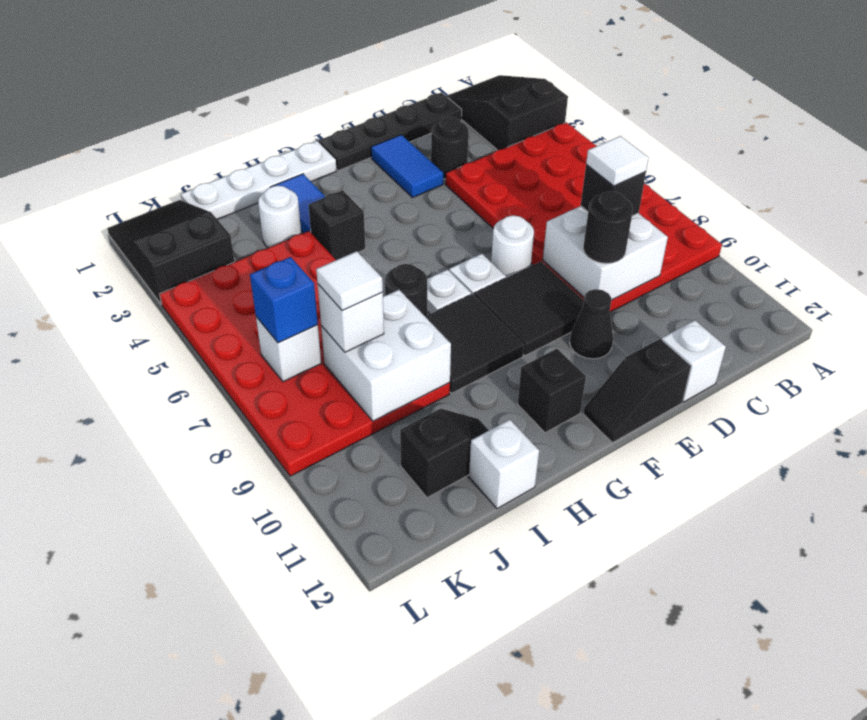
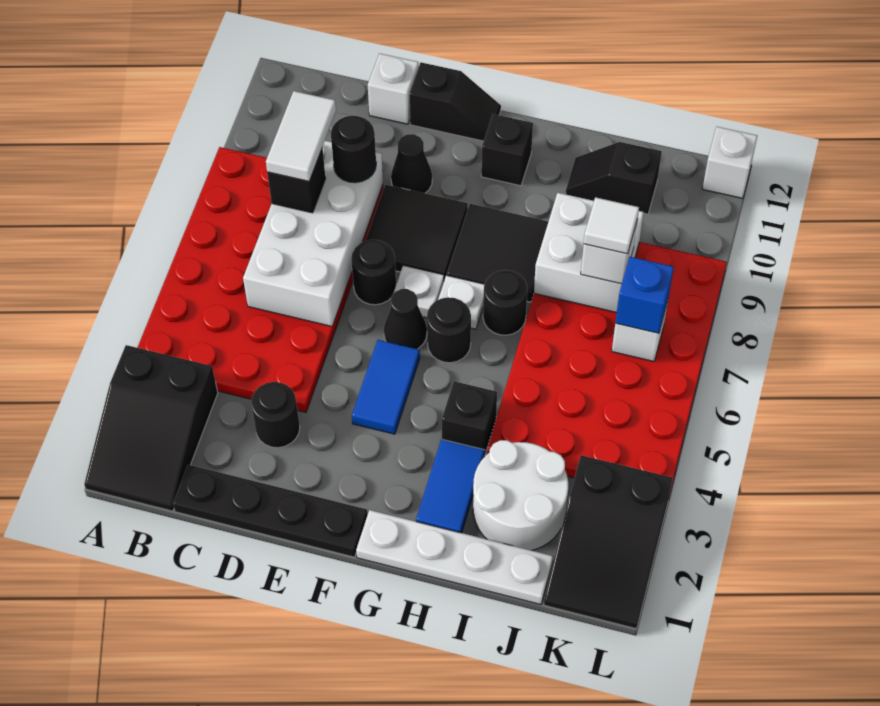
white brick C8:D9 level 2 -> white brick C6:D9 level 2
white tile C8 level 4 -> white tile C8:C9 level 4
blue tile E2:E3 level 1 -> blue tile F4:F5 level 1
white round brick E7 level 1 -> black round brick E7 level 1
none -> black cone F6 level 1
none -> black round brick G6 level 1
white round brick I3 level 1 -> white round brick I2:J3 level 1
white brick I12 level 1 -> white brick L12 level 1

